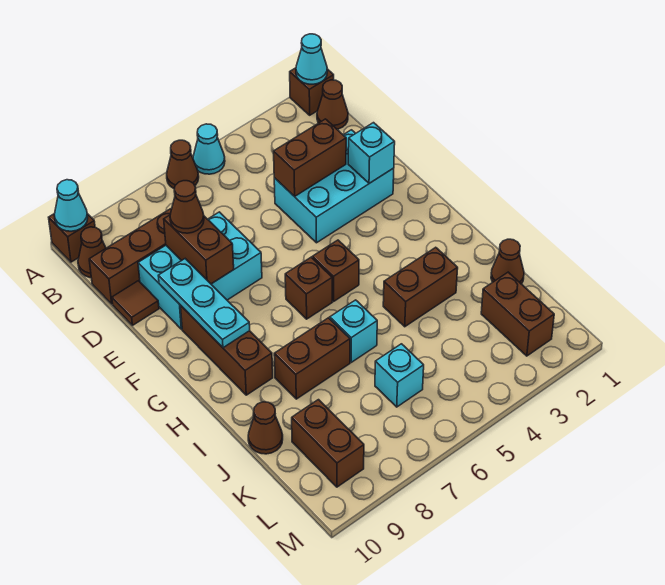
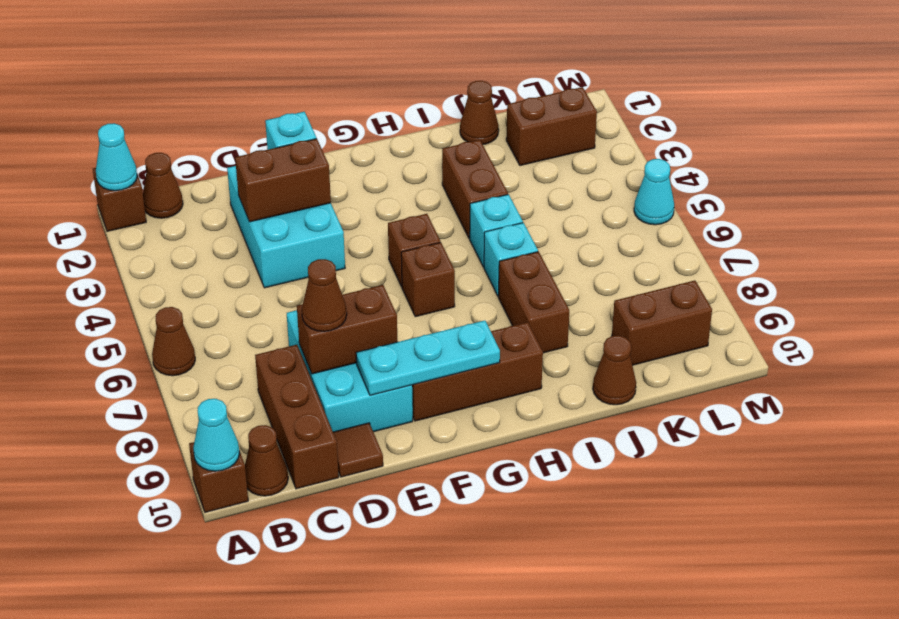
cyan cone A5 level 1 -> cyan cone M5 level 1
brown brick D3:D4 level 2 -> brown brick D3:E3 level 2
cyan brick K6 level 1 -> cyan brick I5 level 1

